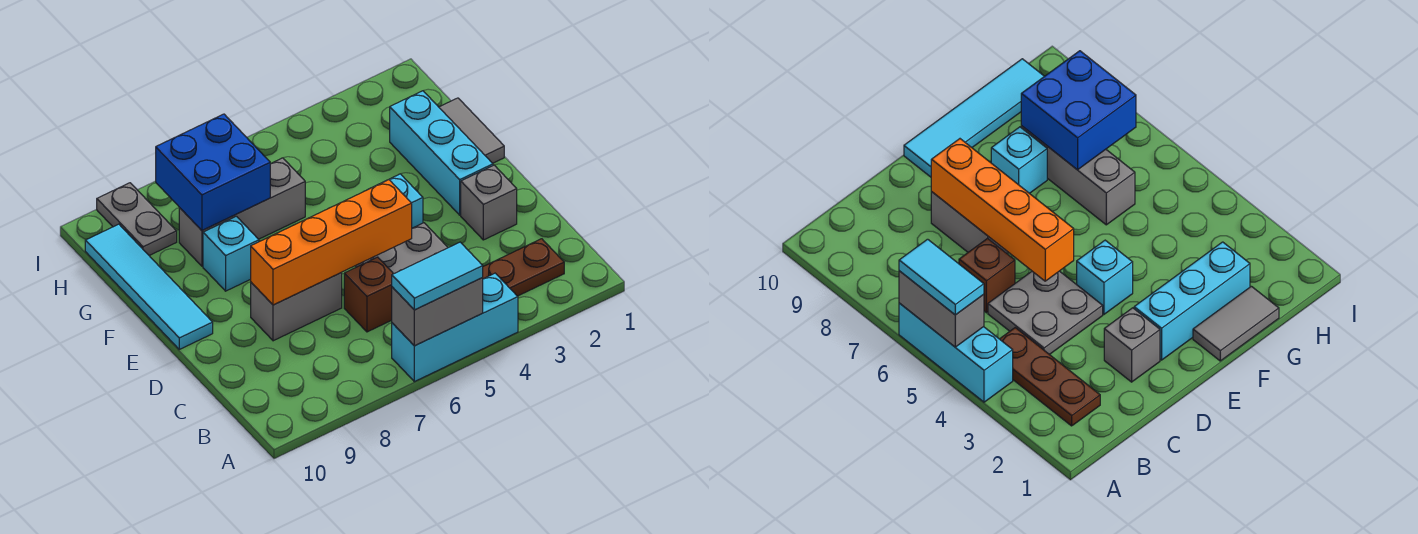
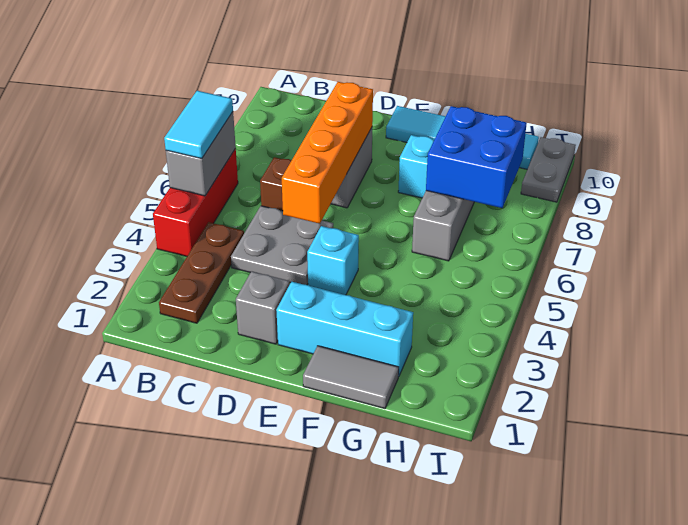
cyan brick A4:A6 level 1 -> red brick A4:A6 level 1
grey plate H9:I9 level 1 -> grey plate I9:I10 level 1

